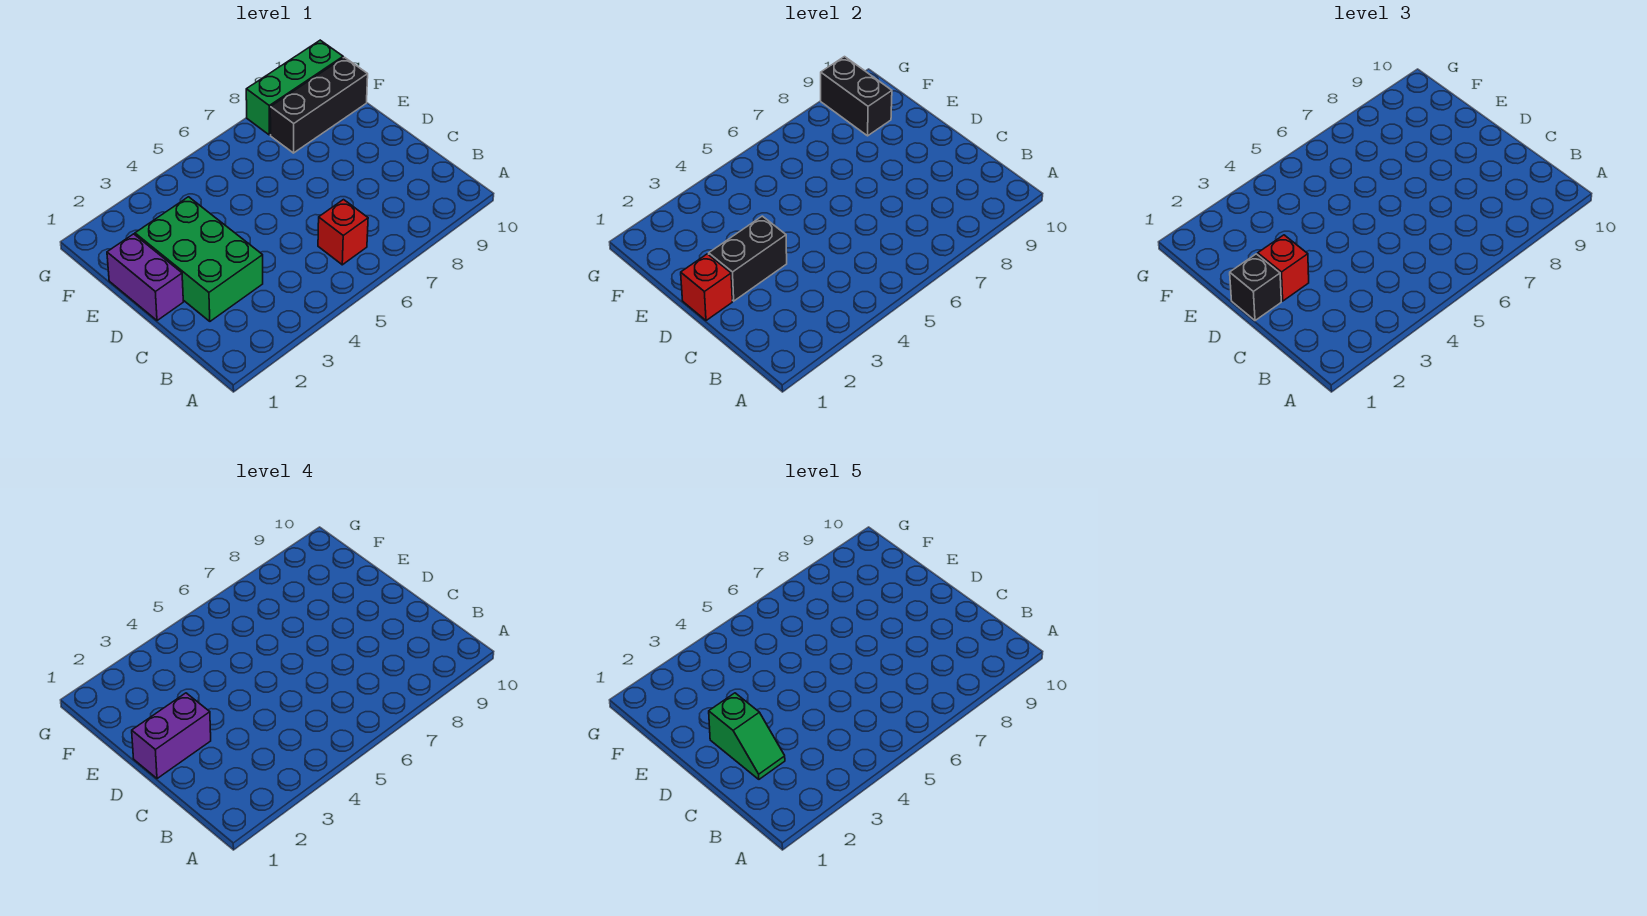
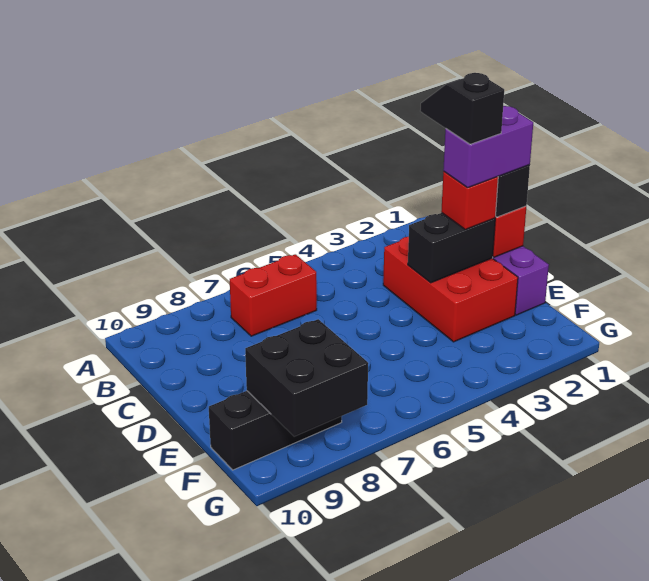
red brick B6 level 1 -> red brick B6:B7 level 1
green brick C2:E3 level 1 -> red brick C2:E3 level 1
green slope C2:D2 level 5 top D -> black slope C2:D2 level 5 top D
black brick F9:G9 level 2 -> black brick F8:G9 level 2
green brick G8:G10 level 1 -> none

